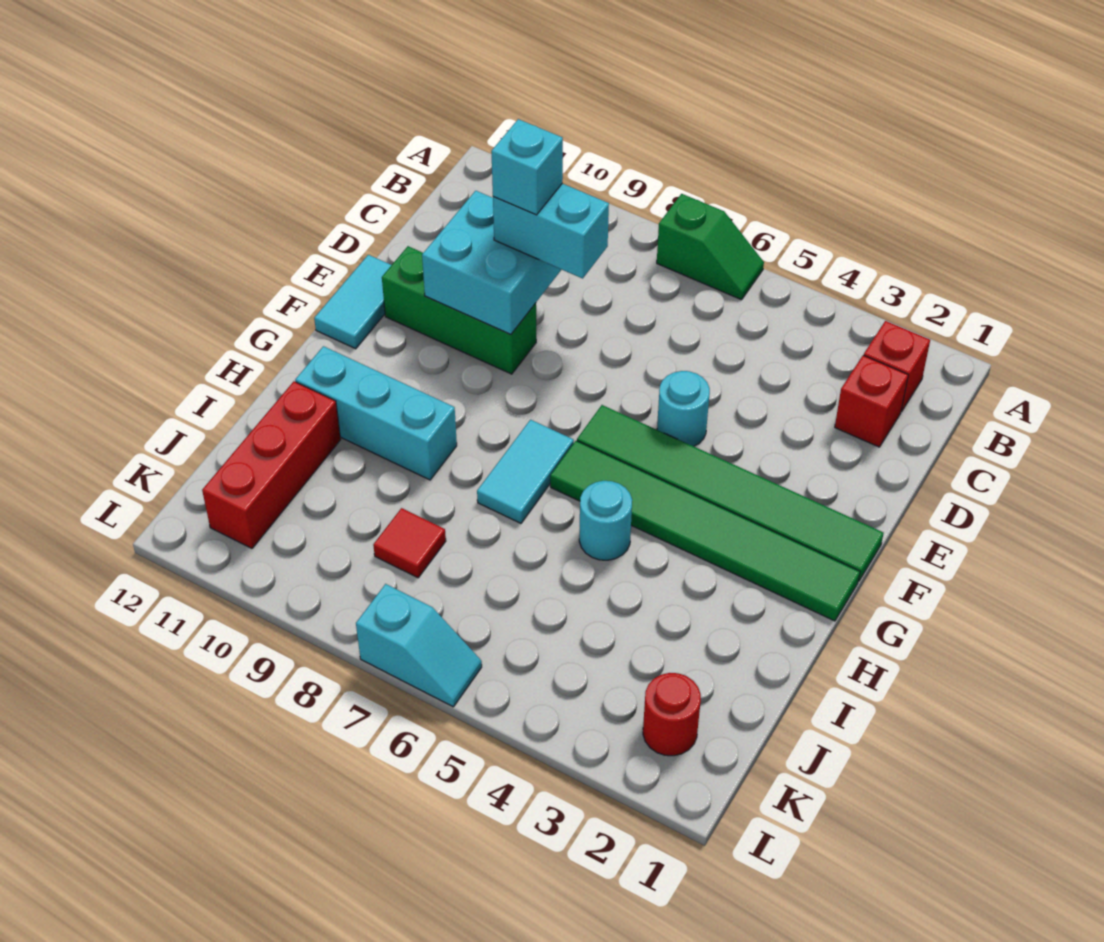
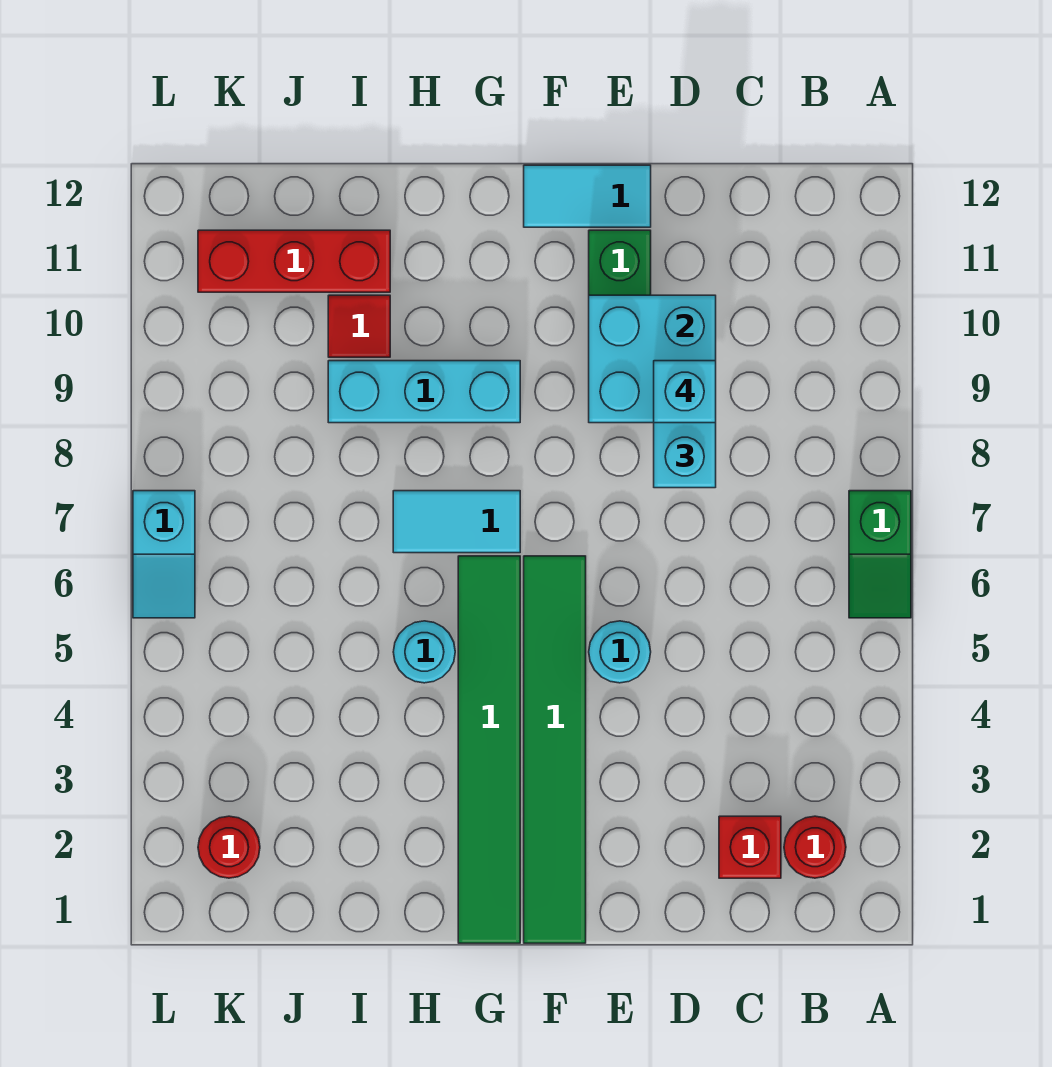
red brick B2 level 1 -> red round brick B2 level 1
cyan brick H9:H11 level 1 -> cyan brick G9:I9 level 1
red tile J8 level 1 -> red tile I10 level 1

